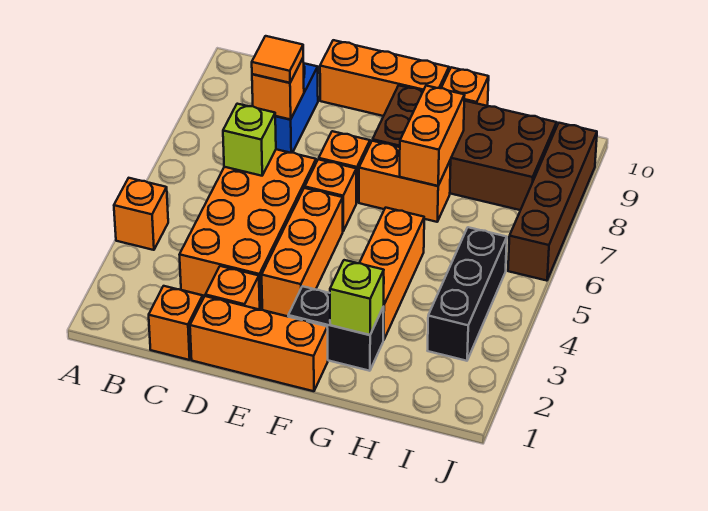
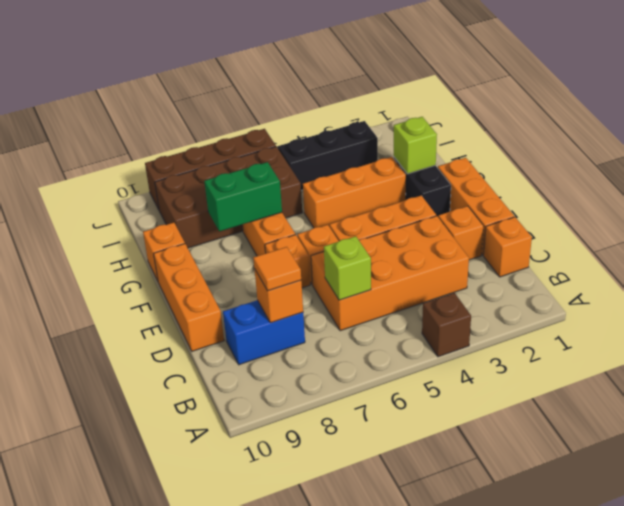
orange brick A4 level 1 -> brown brick A4 level 1
brown brick F8:I9 level 1 -> brown brick H6:I9 level 1
orange brick G7:G8 level 2 -> green brick G7:G8 level 2

